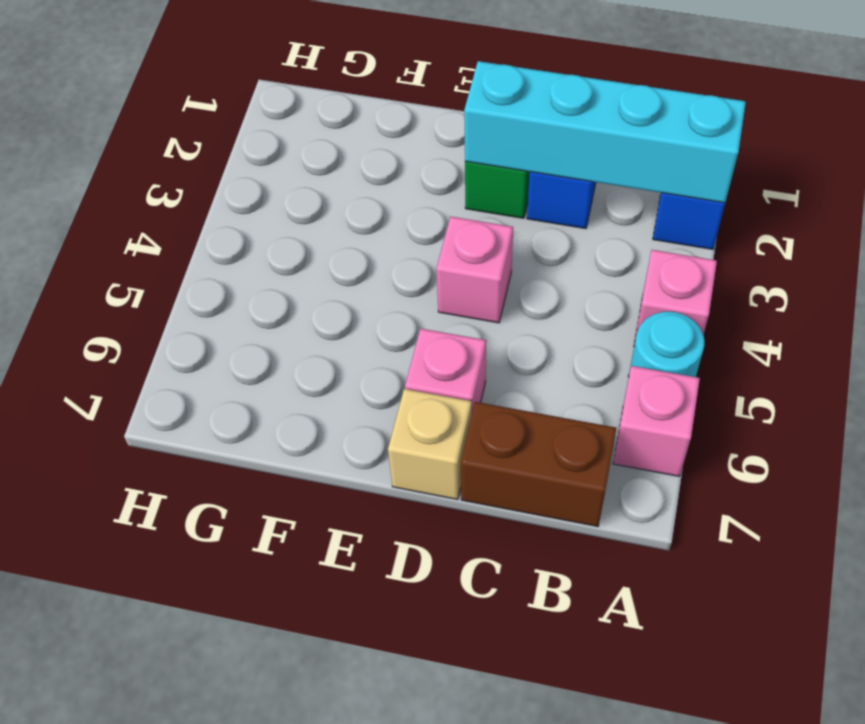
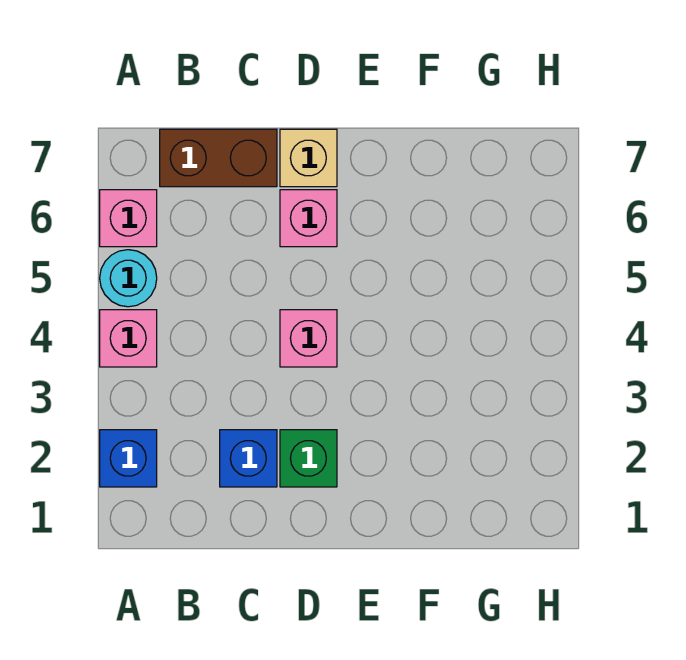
cyan brick A2:D2 level 2 -> none

